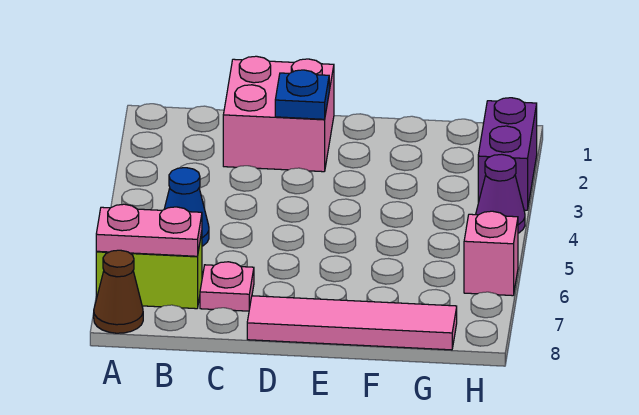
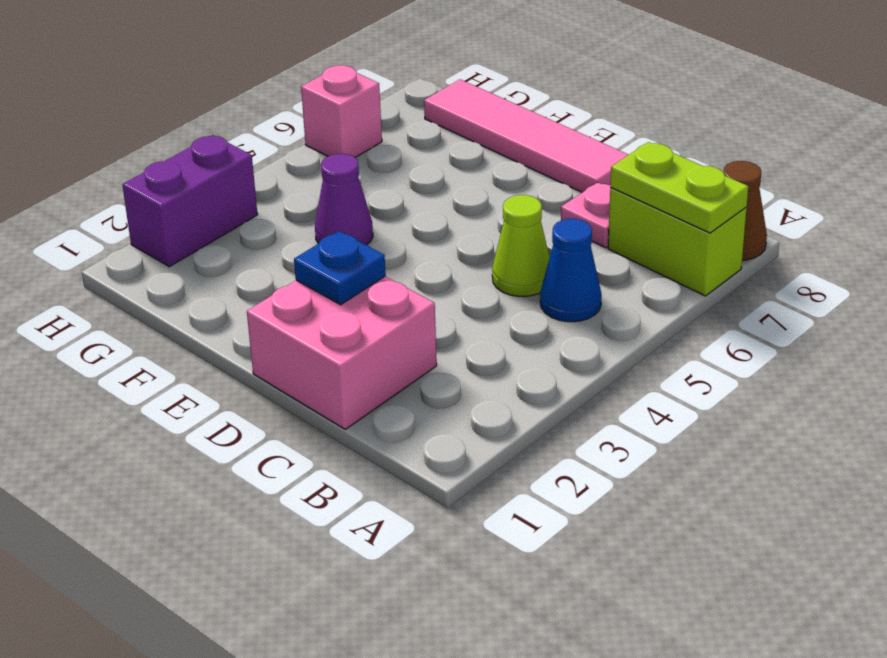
pink plate A7:B7 level 2 -> lime plate A7:B7 level 2
none -> lime cone C5 level 1
purple cone H4 level 1 -> purple cone F4 level 1

